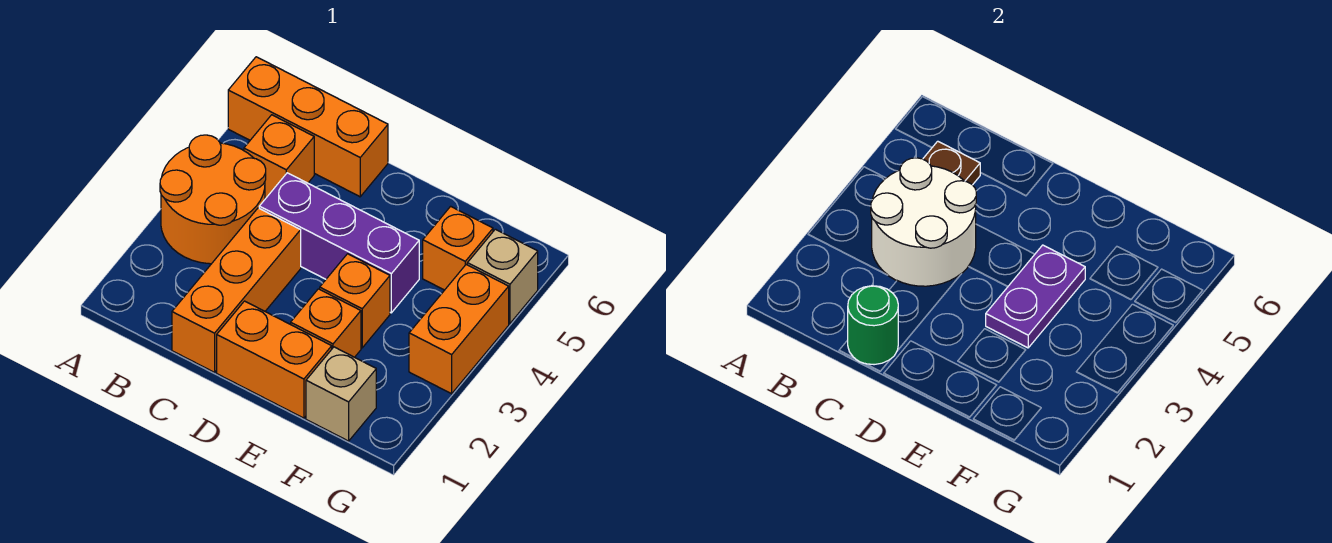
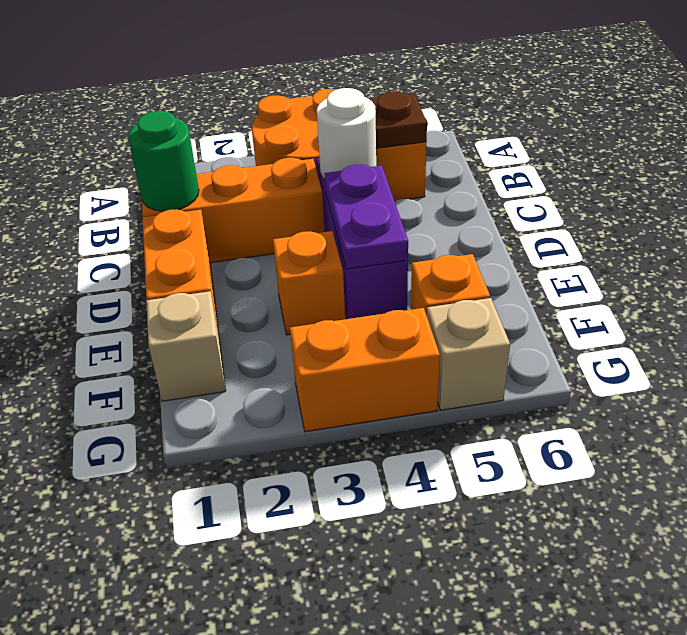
orange brick A6:C6 level 1 -> none
white round brick B3:C4 level 2 -> white round brick C4 level 2
orange brick E2 level 1 -> none
purple plate E3:E4 level 2 -> purple plate D4:E4 level 2

